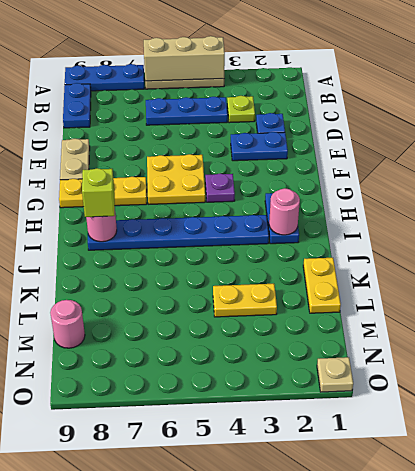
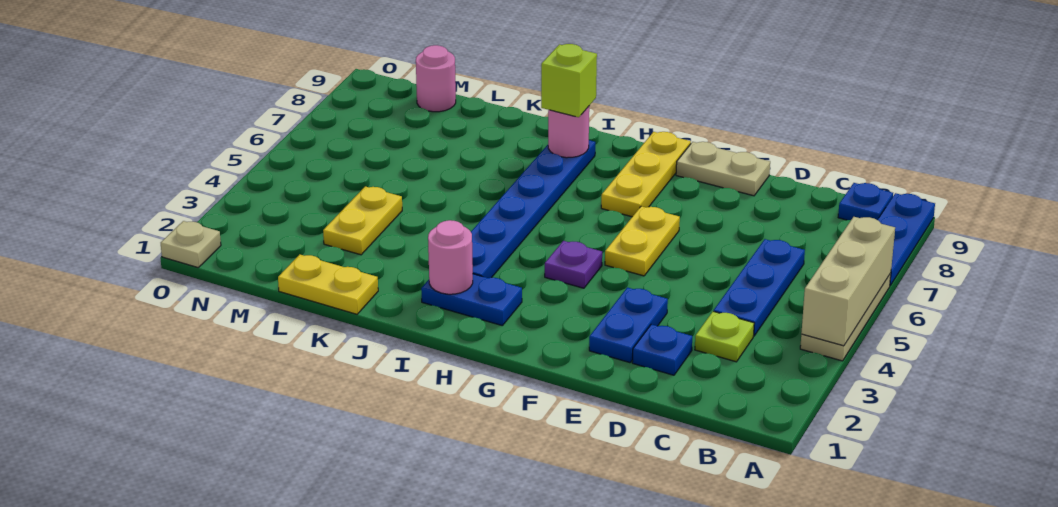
blue plate B9:C9 level 1 -> blue plate B9 level 1
yellow plate F5:G6 level 1 -> yellow plate F5:F6 level 1

